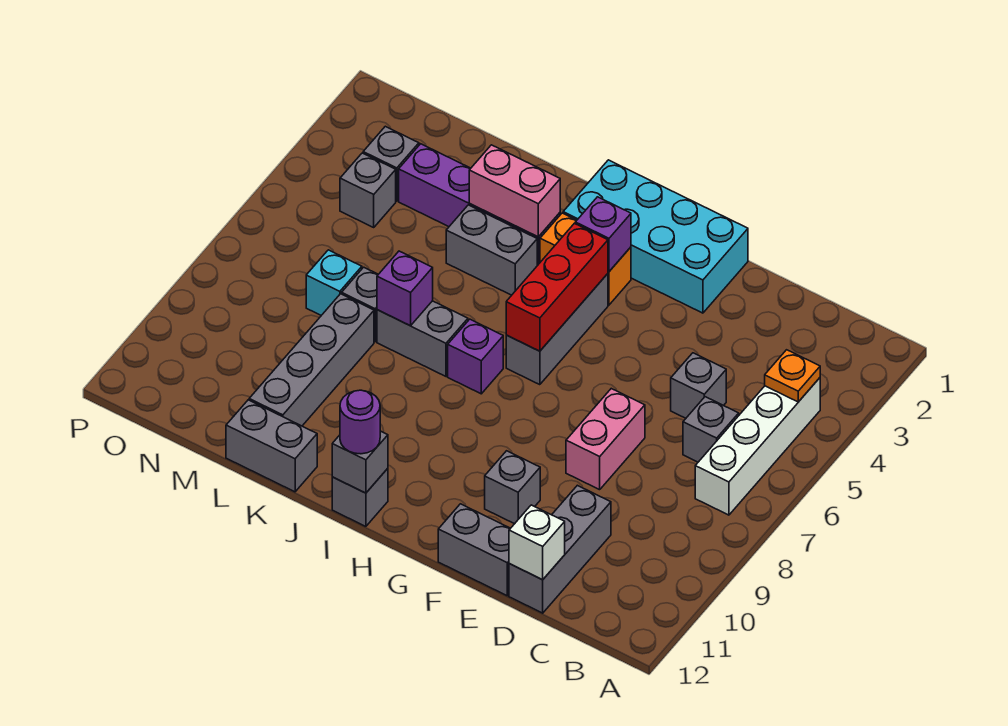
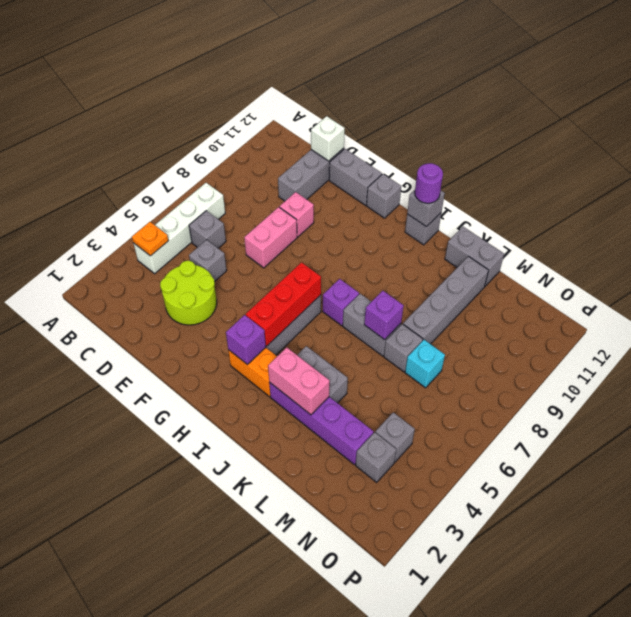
none -> lime round brick D3:E4 level 1
none -> pink brick E9 level 1
cyan brick F1:I2 level 1 -> none
grey brick F10 level 1 -> grey brick G12 level 1

